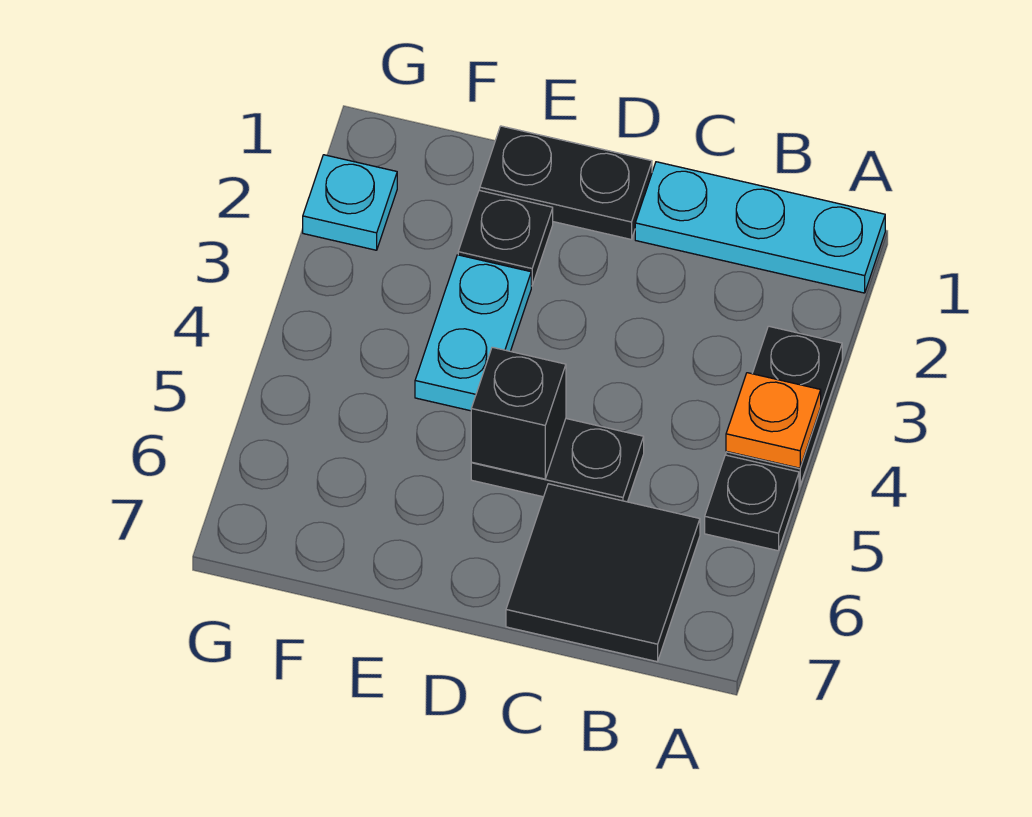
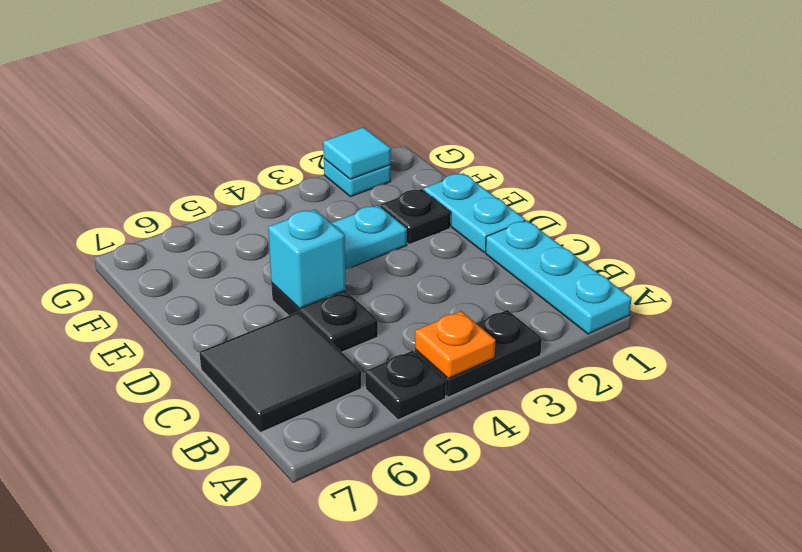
black plate D1:E1 level 1 -> cyan plate D1:E1 level 1
black brick D5 level 2 -> cyan brick D5 level 2
none -> cyan tile G2 level 2

